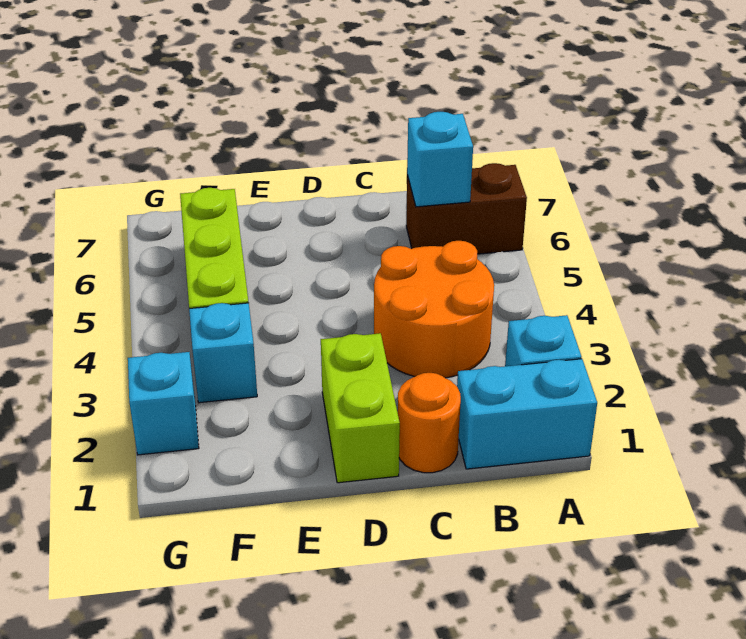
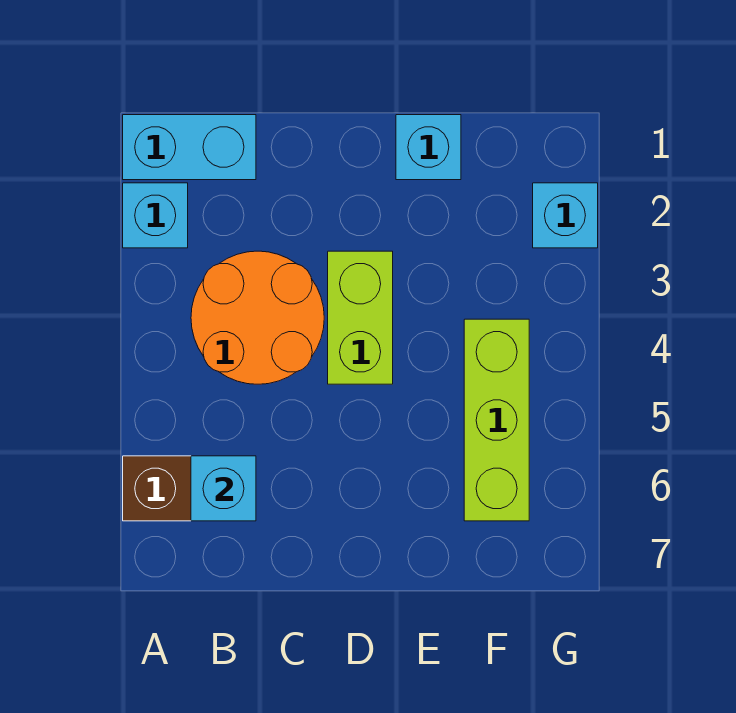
orange round brick C1 level 1 -> none
lime brick D1:D2 level 1 -> lime brick D3:D4 level 1
cyan brick F3 level 1 -> cyan brick E1 level 1

